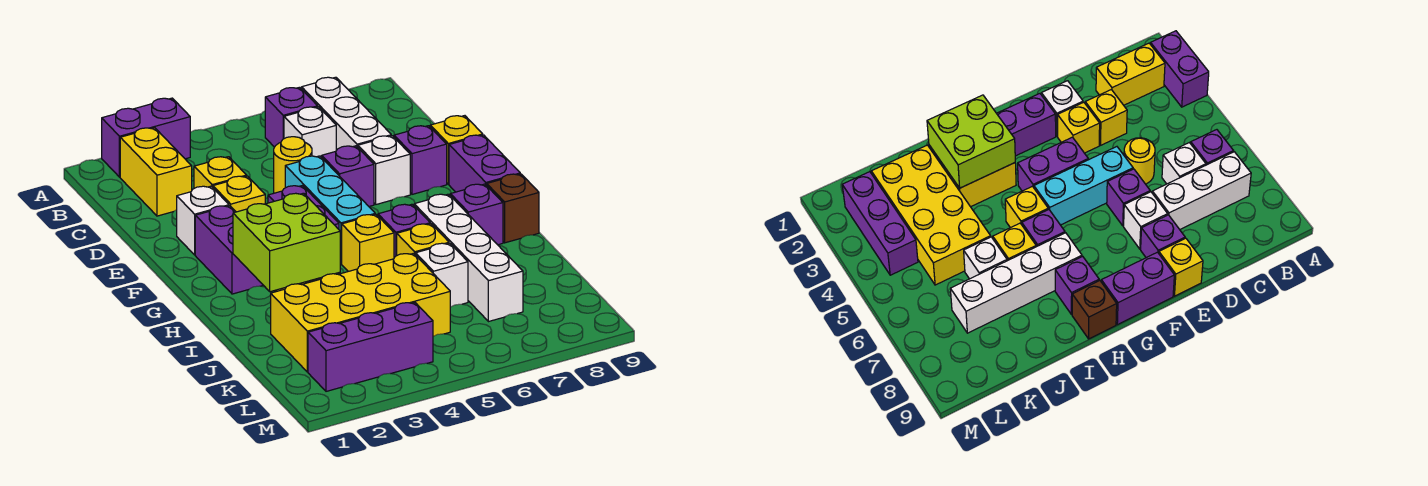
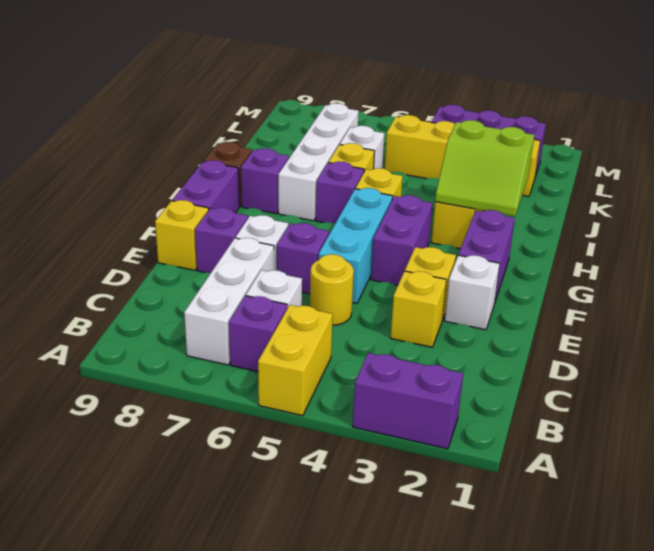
yellow brick B2:C2 level 1 -> yellow brick A5:B5 level 1
lime brick H2:I3 level 2 -> lime slope H2:I3 level 2 top I
yellow brick J2:K5 level 1 -> yellow brick K2:K5 level 1

